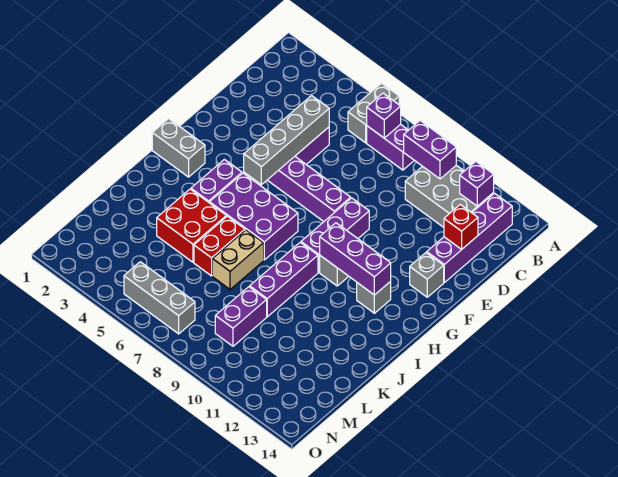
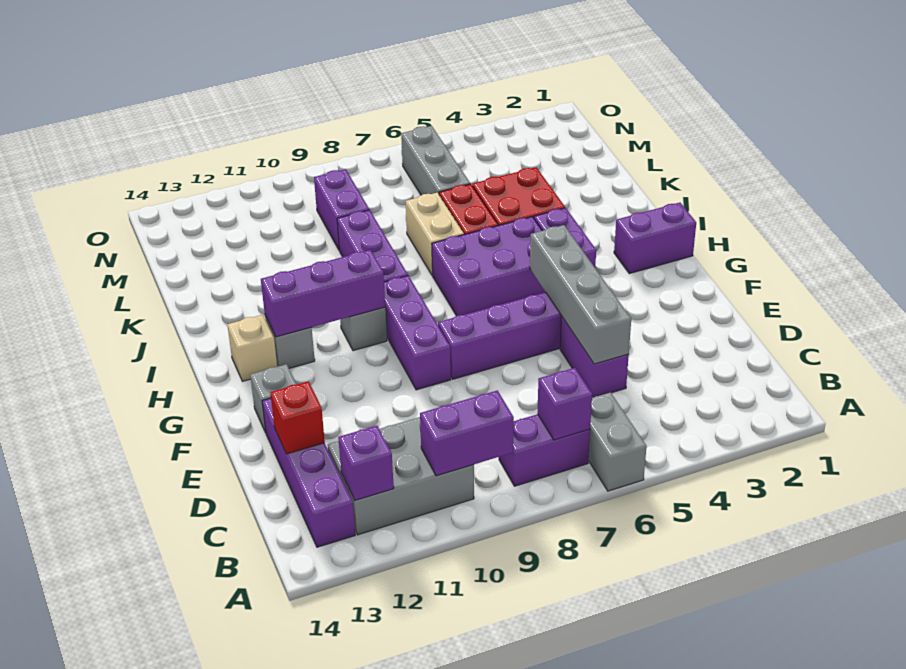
grey brick H1:H2 level 1 -> purple brick H1:H2 level 1
none -> tan brick H13 level 1
grey brick N5:N7 level 1 -> grey brick L6:N6 level 1

